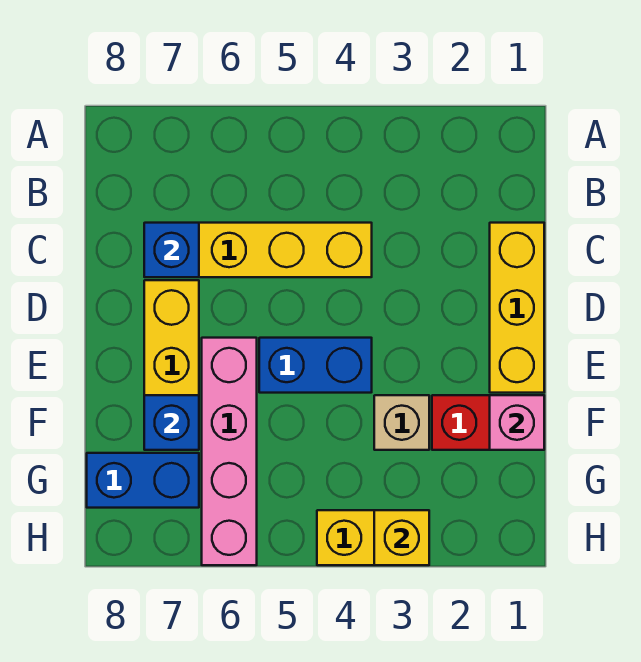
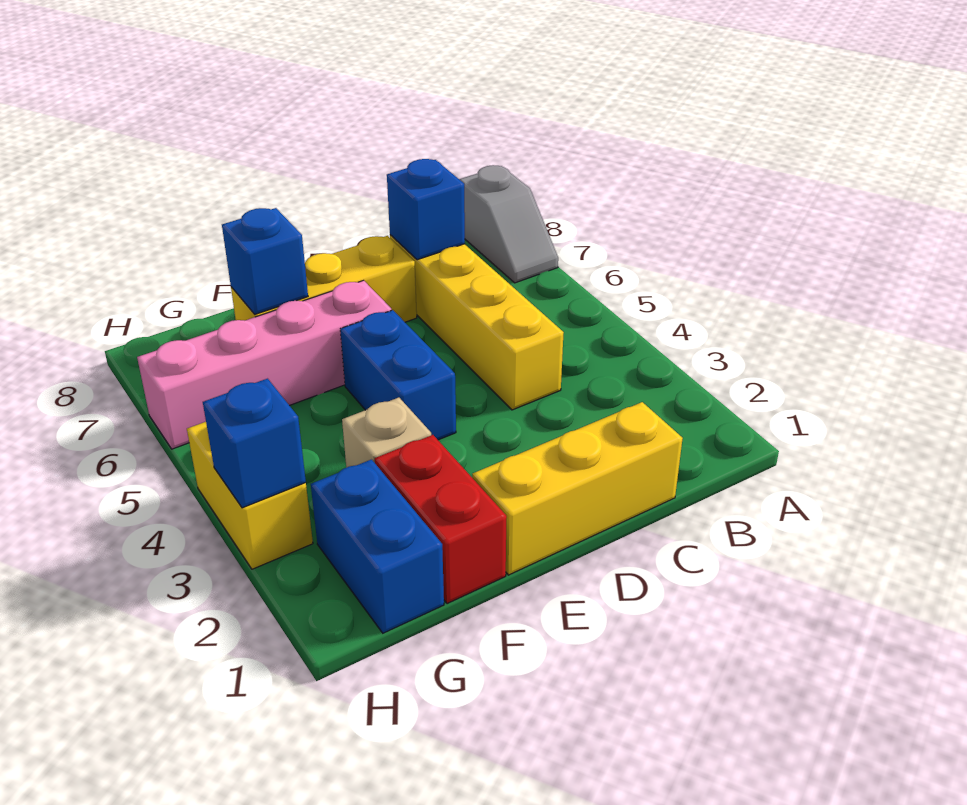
none -> grey slope A7:A8 level 1 top 8
pink brick F1 level 2 -> none
blue brick G7:G8 level 1 -> blue brick G1:G2 level 1
yellow brick H3 level 2 -> blue brick H3 level 2

